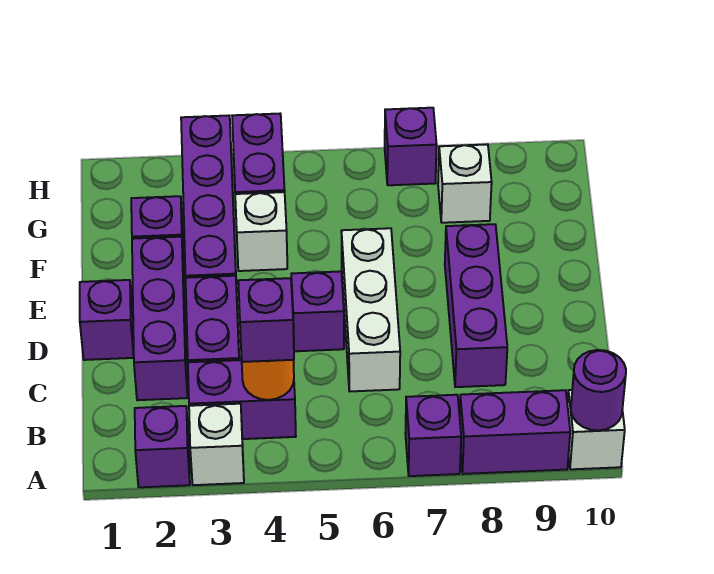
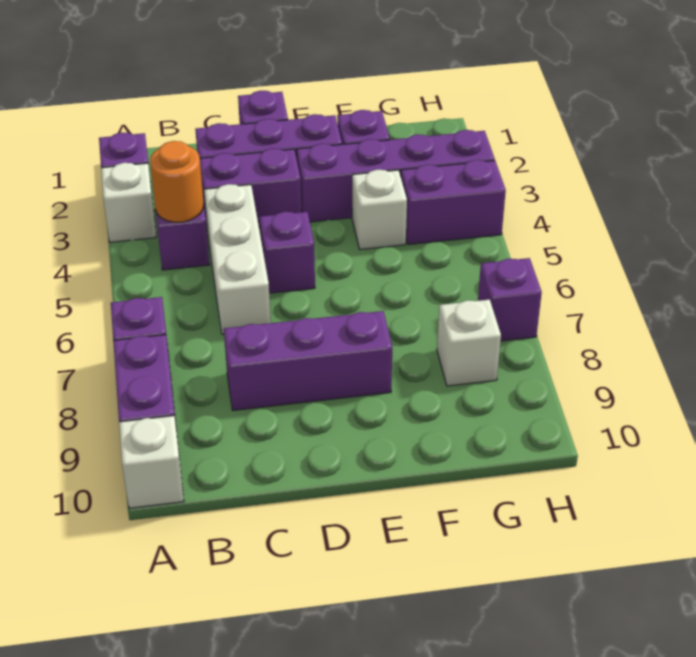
purple round brick A10 level 2 -> none
purple brick B4 level 3 -> none
white brick C6:E6 level 1 -> white brick C4:C6 level 1

